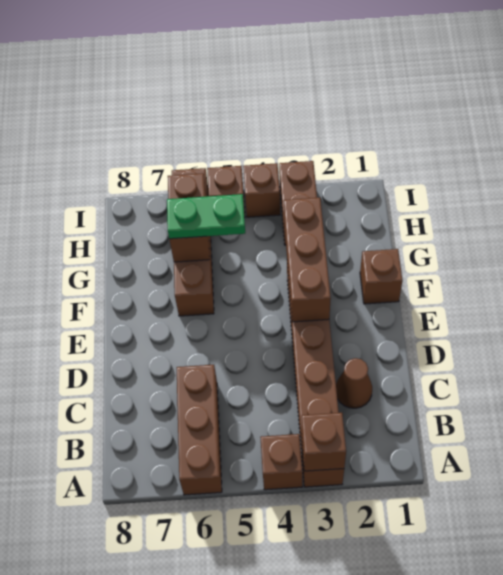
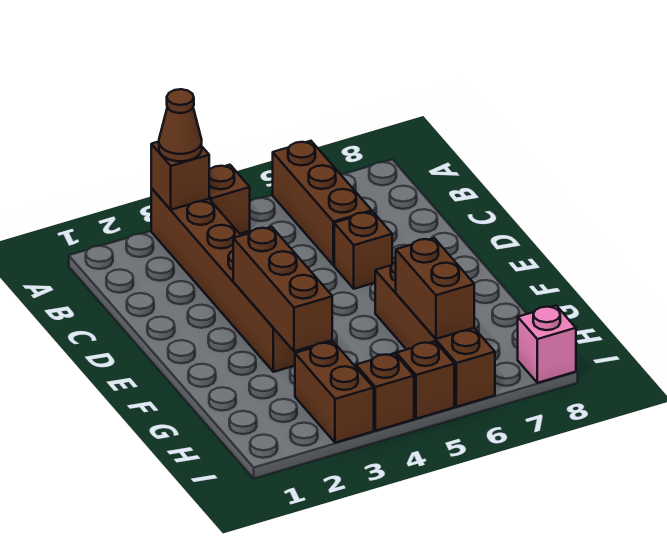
brown cone C2 level 1 -> brown cone A3 level 3
brown brick F1 level 1 -> brown brick D6 level 1
green plate G5:G6 level 3 -> none
none -> pink brick I8 level 1

